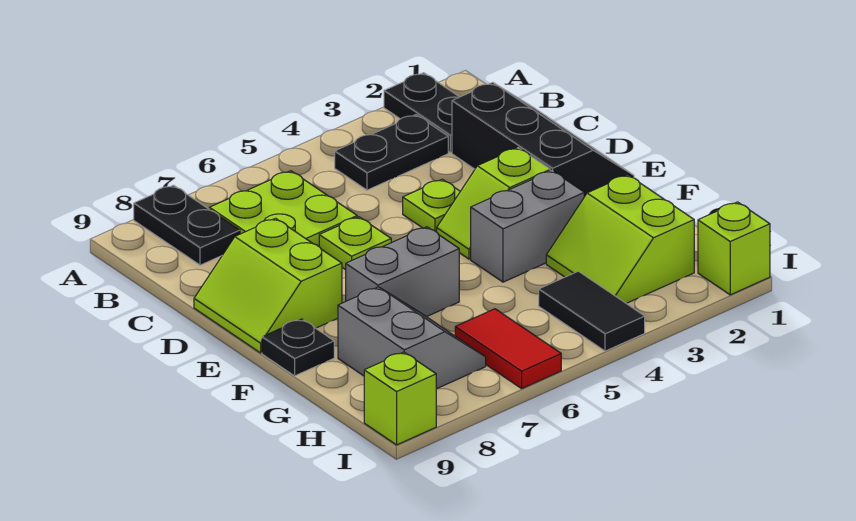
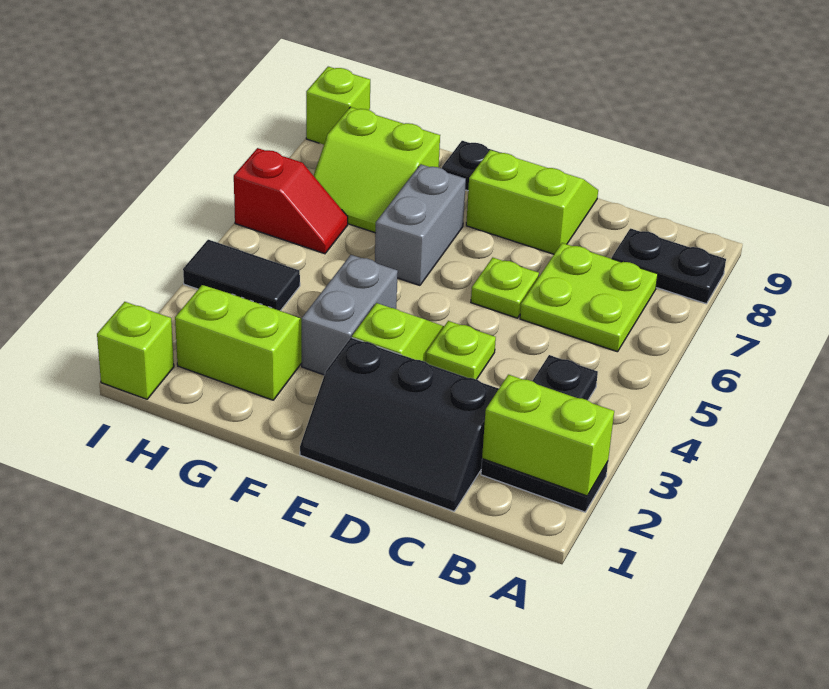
none -> lime brick A2:B2 level 2
grey slope G7:H8 level 1 top 8 -> lime slope G7:H8 level 1 top 8
red tile H6:I6 level 1 -> red slope H6:I6 level 1 top I

